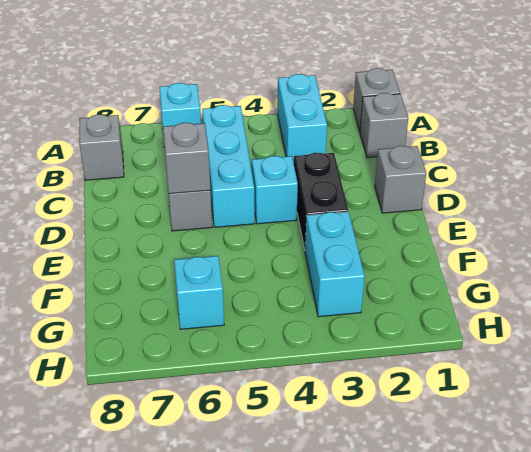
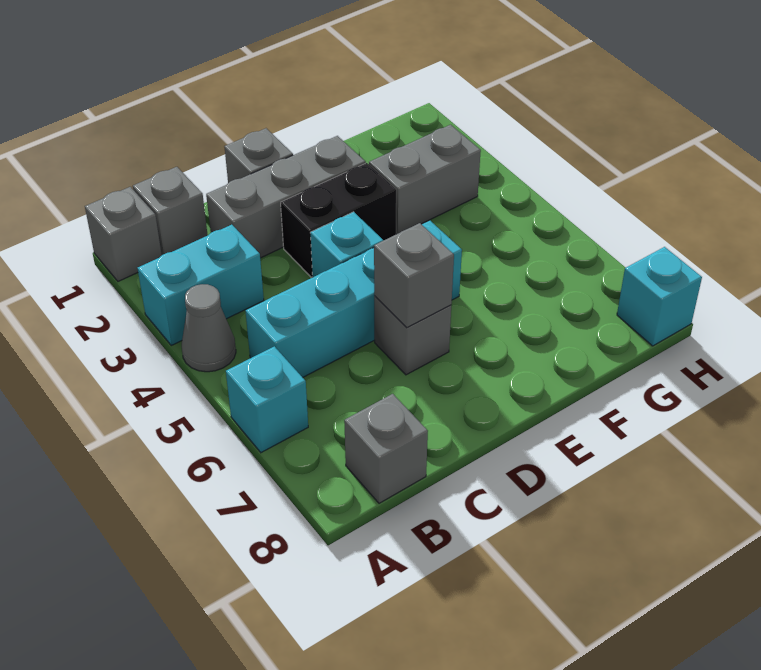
none -> grey cone A4 level 1
cyan brick B5:D5 level 1 -> cyan brick B5:E5 level 1
none -> grey brick C2:E2 level 1
cyan brick F3:G3 level 1 -> grey brick F3:G3 level 1
cyan brick G6 level 1 -> cyan brick H8 level 1

